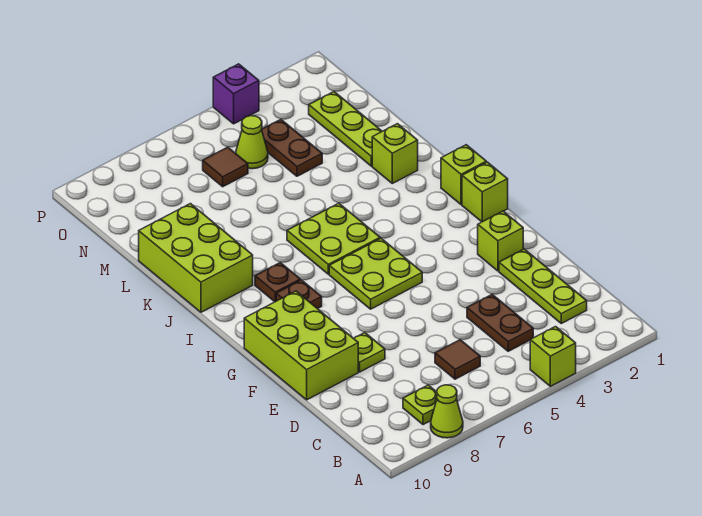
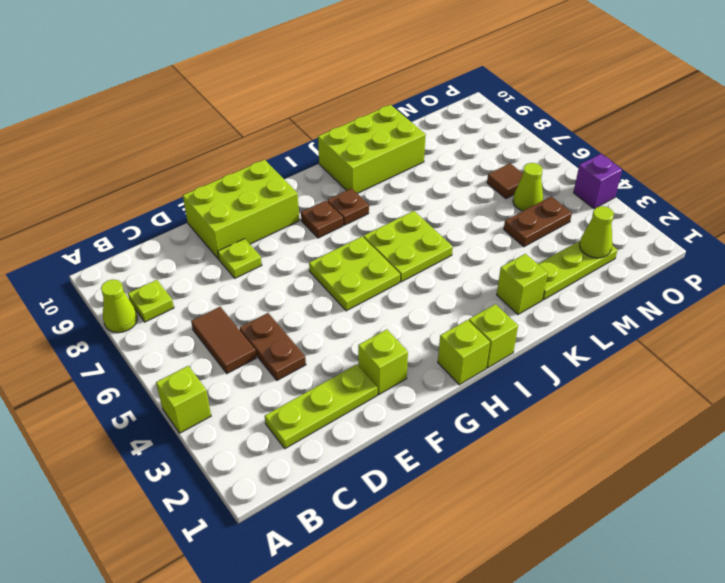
brown plate C4:D4 level 1 -> brown plate D4:D5 level 1
brown tile C6 level 1 -> brown tile C5:C6 level 1
none -> lime cone N2 level 2

